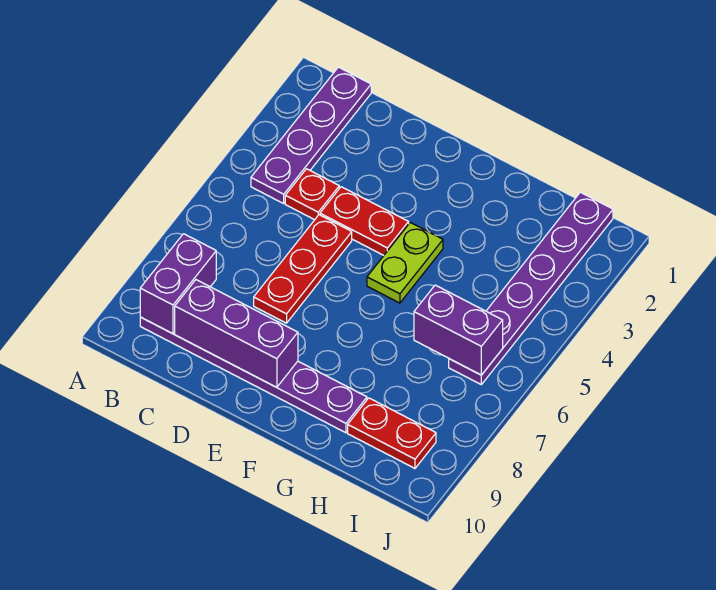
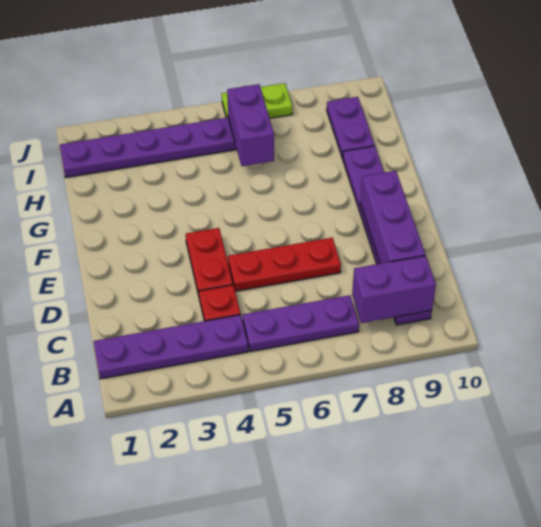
none -> purple plate B5:B7 level 1
lime plate F4:F5 level 1 -> lime plate J6:J7 level 1
red plate H9:I9 level 1 -> purple plate H9:I9 level 1

